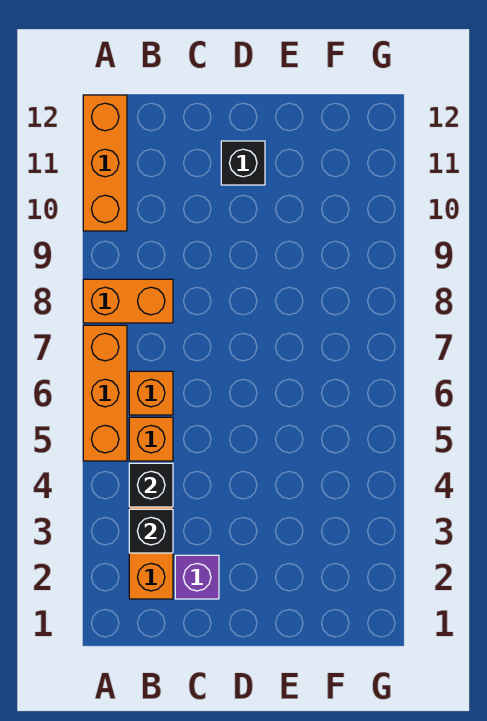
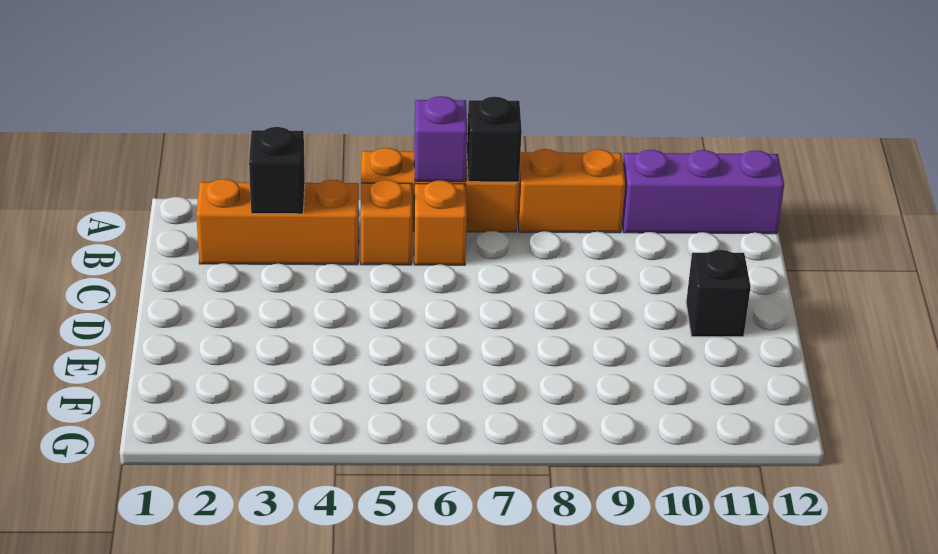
orange brick A8:B8 level 1 -> orange brick A8:A9 level 1
orange brick A10:A12 level 1 -> purple brick A10:A12 level 1
black brick B4 level 2 -> black brick A7 level 2
purple brick C2 level 1 -> purple brick A6 level 2

